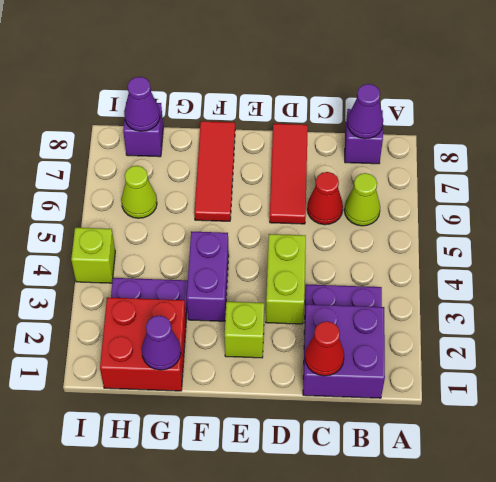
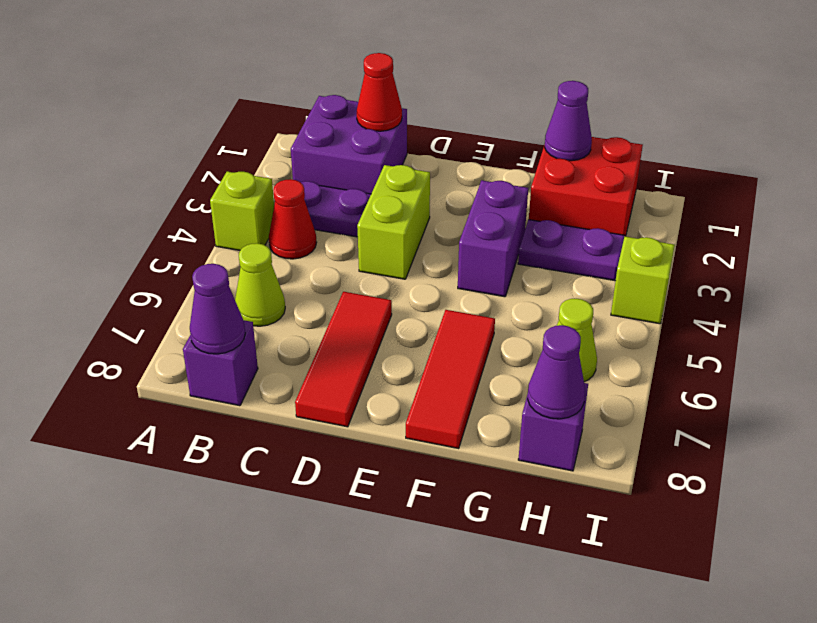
red cone C6 level 1 -> red cone B4 level 1
lime brick E2 level 1 -> lime brick A4 level 1

